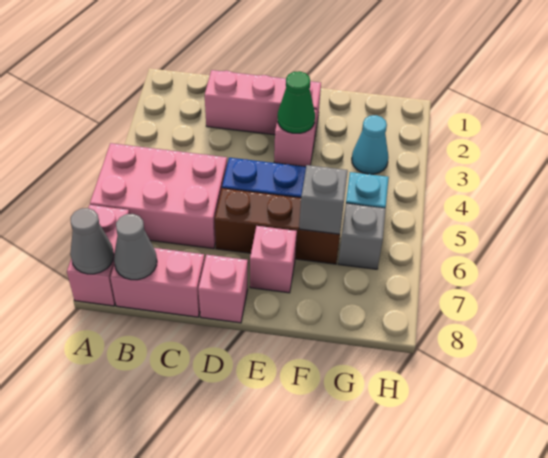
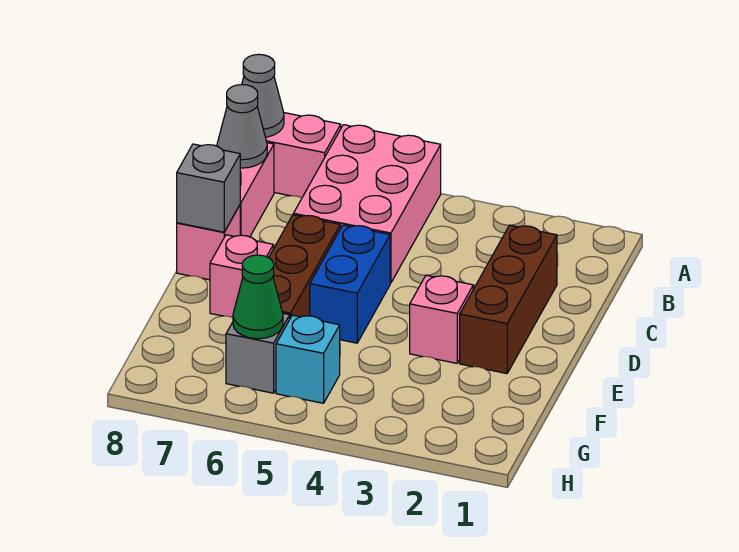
pink brick C2:E2 level 1 -> brown brick C2:E2 level 1
green cone E3 level 2 -> green cone G6 level 2
grey brick F6 level 2 -> grey brick D8 level 2
cyan cone G3 level 1 -> none

